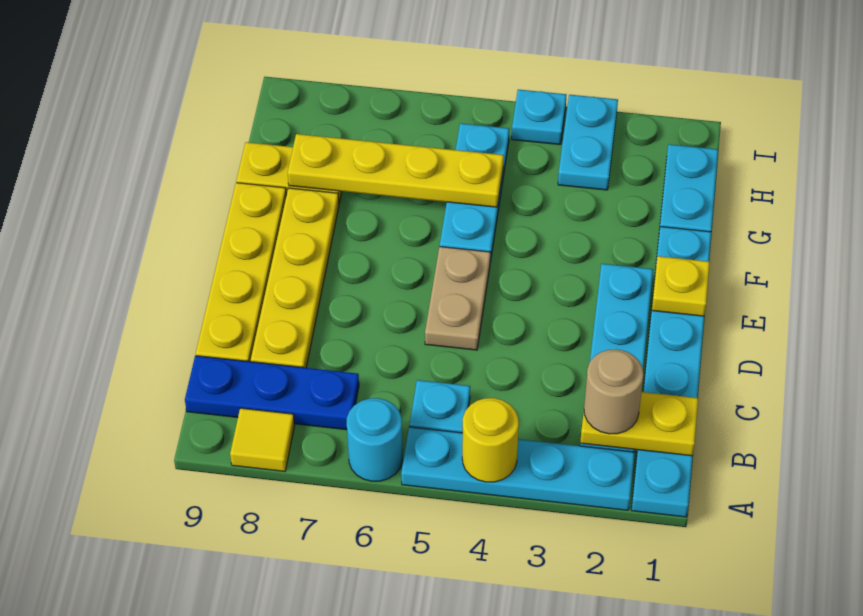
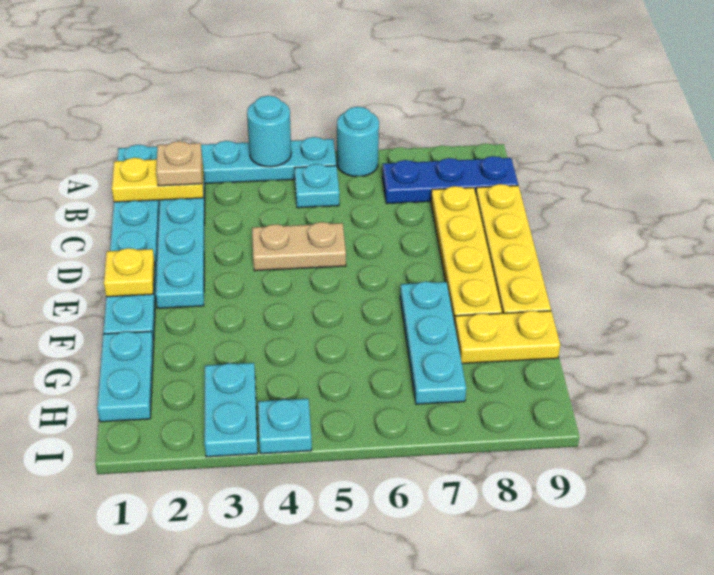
yellow round brick A4 level 2 -> cyan round brick A4 level 2
yellow tile A8 level 1 -> none
tan round brick B2 level 3 -> tan plate B2 level 3
tan plate D5:E5 level 1 -> tan plate D4:D5 level 1
cyan plate F5:H5 level 1 -> cyan plate F7:H7 level 1
yellow plate G5:G8 level 2 -> none

